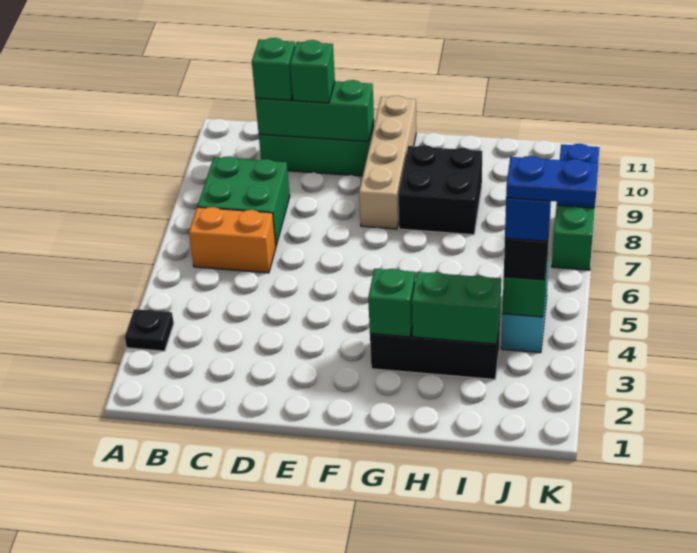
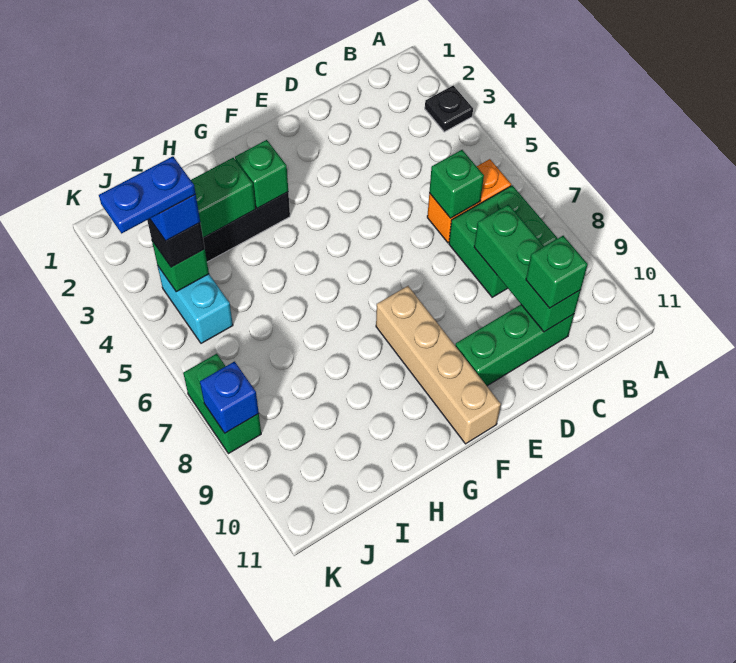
green brick C10:E10 level 2 -> green brick C8:C10 level 2
green brick D10 level 3 -> green brick C6 level 2
black brick G8:H9 level 1 -> none

